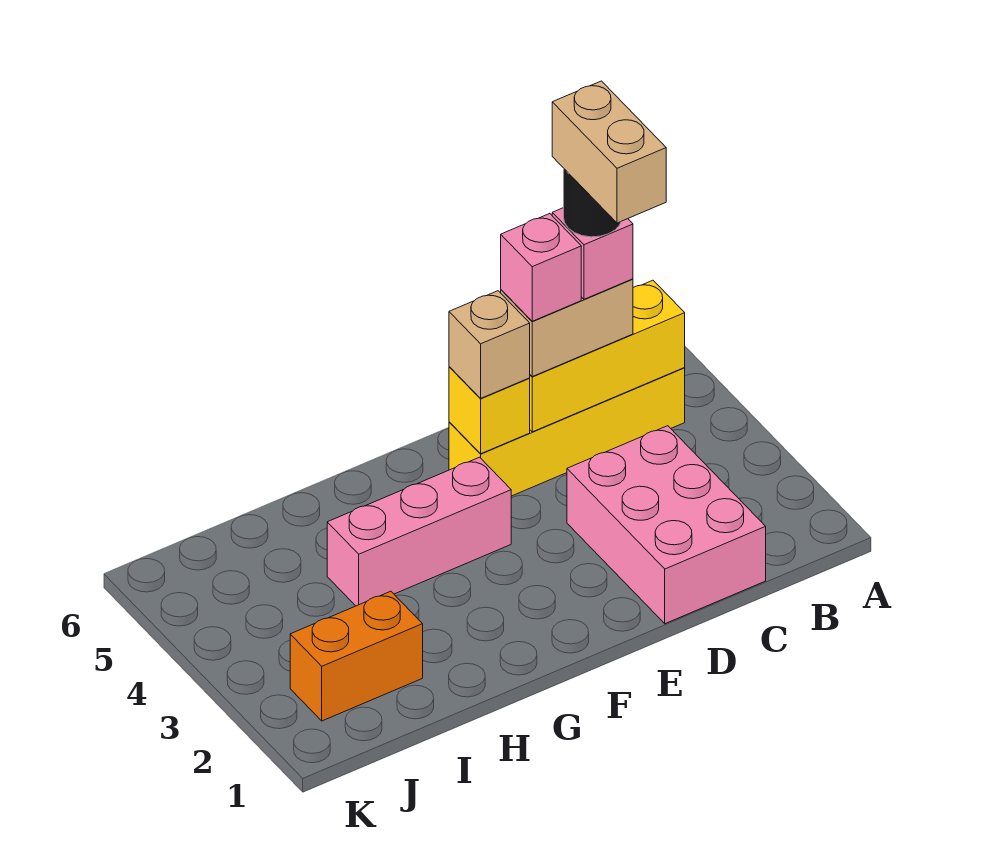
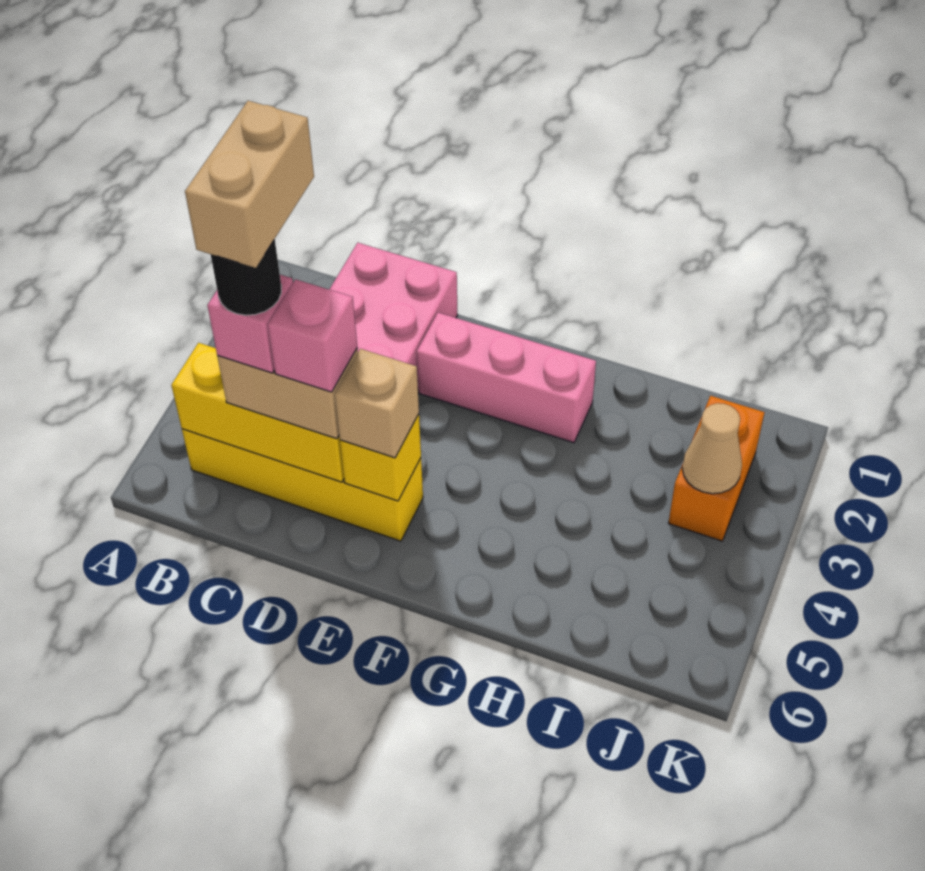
pink brick F4:H4 level 1 -> pink brick E2:G2 level 1
orange brick I2:J2 level 1 -> orange brick J2:J3 level 1
none -> tan cone J3 level 2

